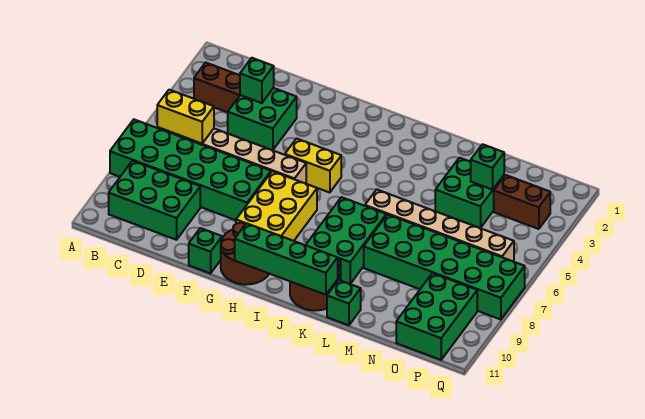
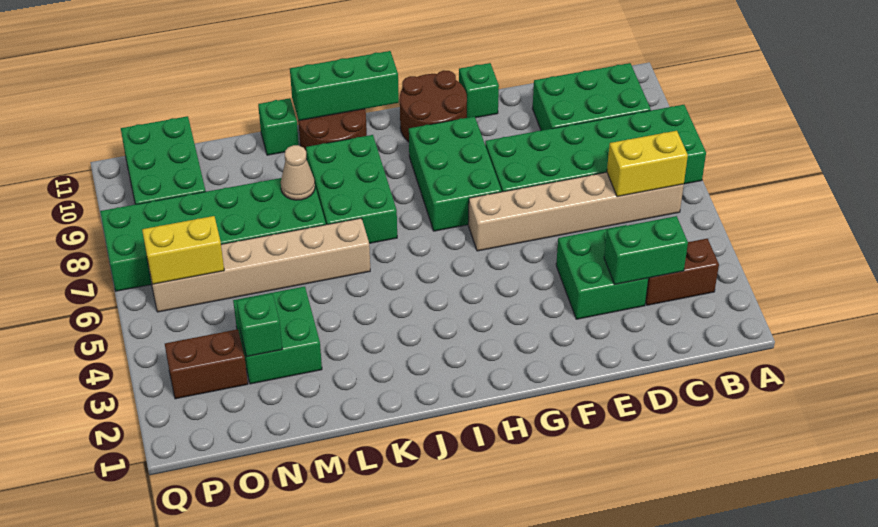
green brick D3 level 2 -> green brick C3:D3 level 2
yellow brick G5:H5 level 1 -> yellow brick O6:P6 level 2
yellow brick G7:H9 level 1 -> green brick G7:H9 level 1
green brick H11:K11 level 2 -> green brick I11:K11 level 2
none -> tan cone L8 level 2

